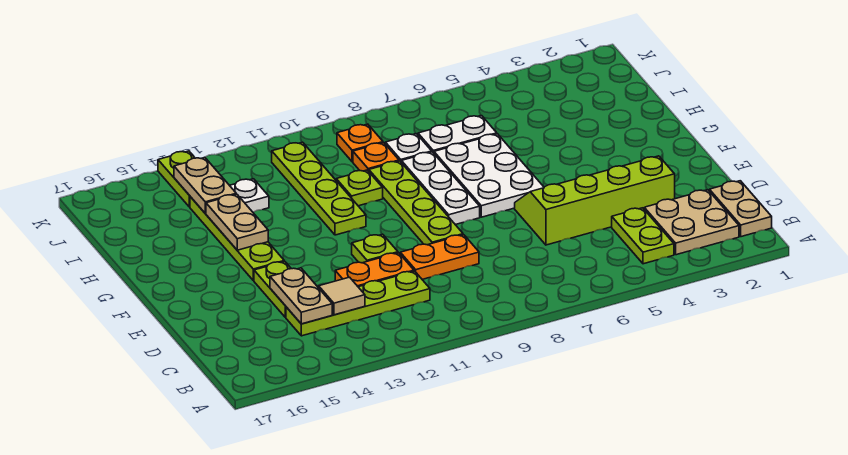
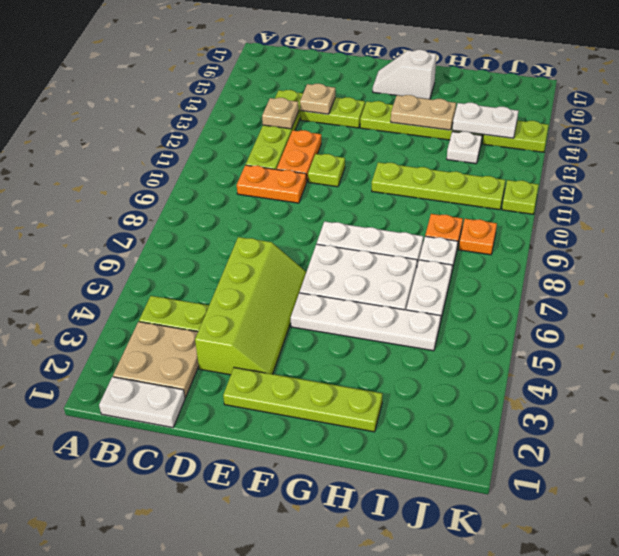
tan plate B1:C1 level 1 -> white plate B1:C1 level 1
tan tile C13 level 2 -> tan plate C13 level 2
tan plate C14:D14 level 2 -> tan plate D14 level 2
orange plate D9:D10 level 1 -> orange plate C10:D10 level 1
lime plate E9:H9 level 1 -> lime plate E2:H2 level 1
none -> white plate F5:I5 level 1
none -> white slope F16:G16 level 1 top G
lime plate H10 level 1 -> lime plate K11 level 1
tan plate I14:J14 level 2 -> white plate I14:J14 level 2

